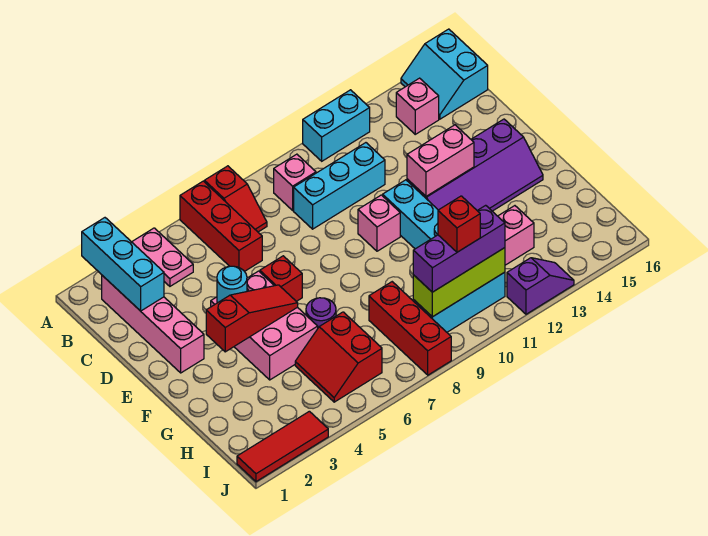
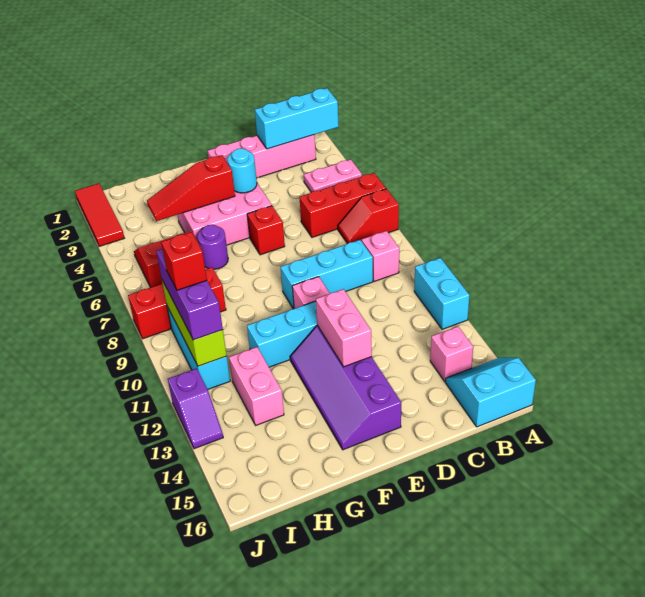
cyan brick C9:C11 level 1 -> cyan brick C9:E9 level 1
red slope F3:F5 level 2 top 3 -> red slope F4:H4 level 2 top F

